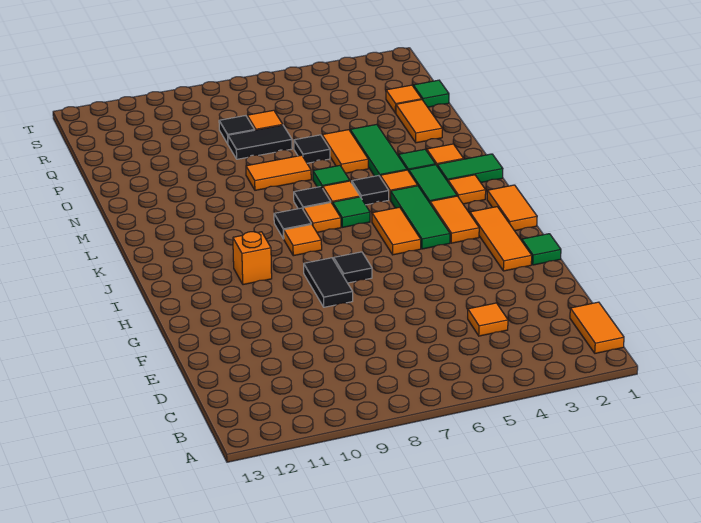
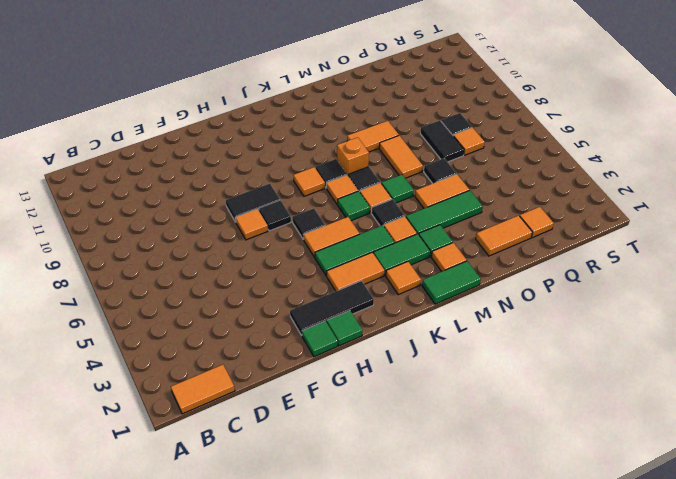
orange tile D4 level 1 -> orange tile G7 level 1
orange tile G2:I2 level 1 -> black tile G2:I2 level 1
orange tile I1:J1 level 1 -> orange tile M9:N9 level 1
none -> black tile I6 level 1
orange brick I10 level 1 -> orange brick L8 level 1
green tile L1:L2 level 1 -> green tile L1:M1 level 1
green tile Q1 level 1 -> green tile H1 level 1

